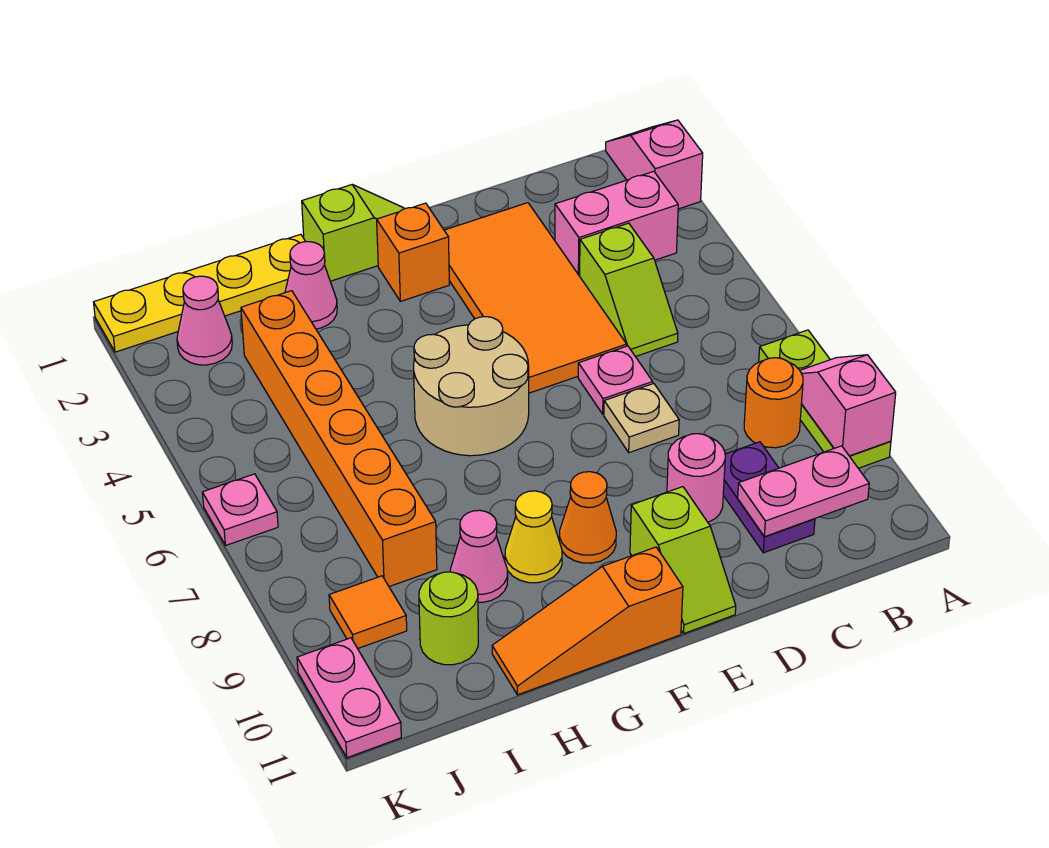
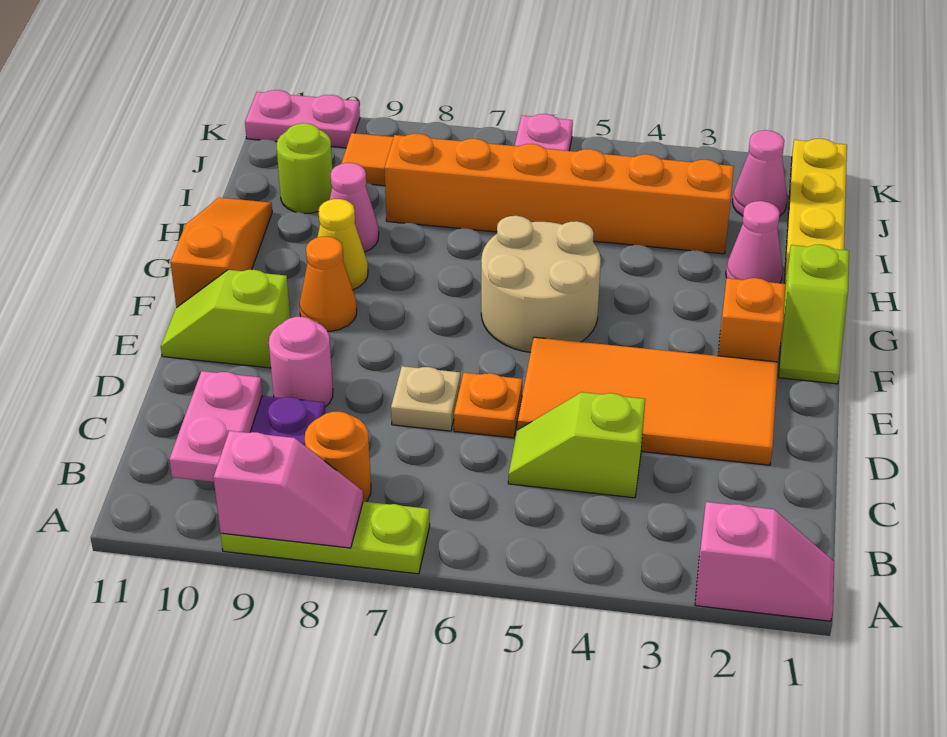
pink brick B3:C3 level 1 -> none
pink plate D6 level 1 -> orange plate D6 level 1

